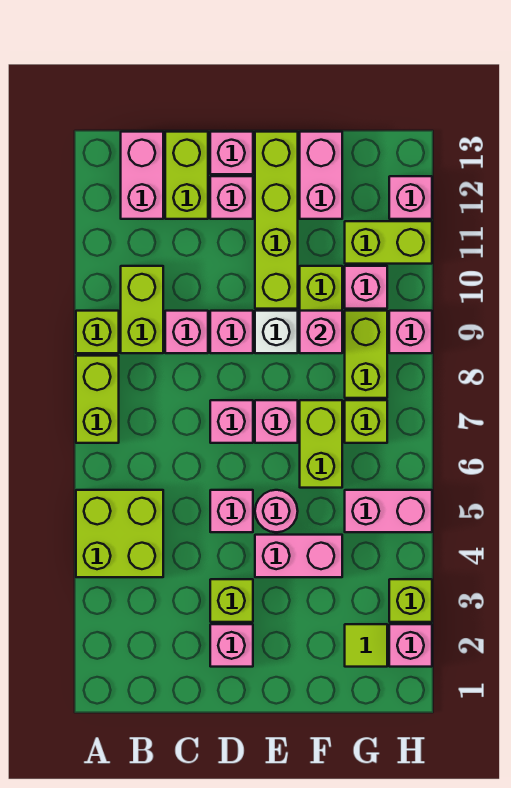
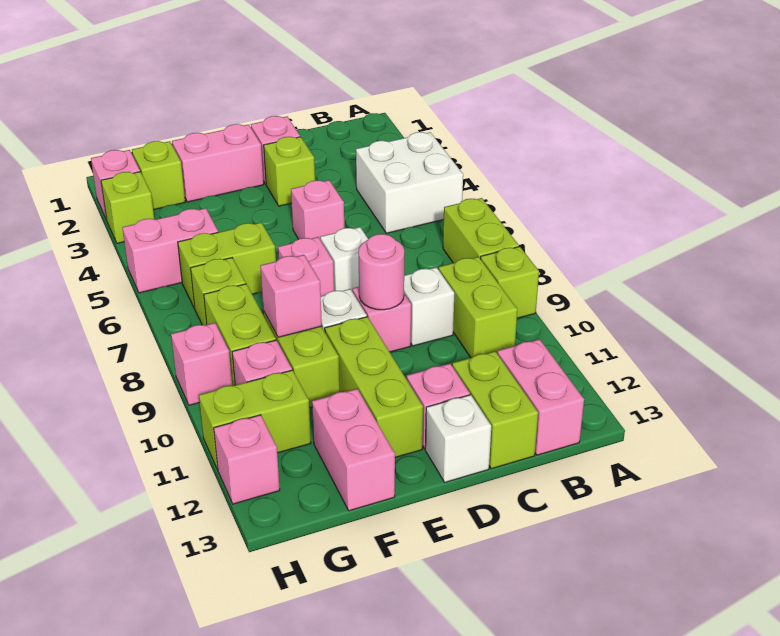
lime brick A4:B5 level 1 -> white brick A4:B5 level 1
pink brick C9 level 1 -> white brick C9 level 1
pink brick D7 level 1 -> white brick D7 level 1
pink brick D13 level 1 -> white brick D13 level 1
pink brick E4:F4 level 1 -> pink brick E2:F2 level 1
pink round brick E5 level 1 -> pink round brick D9 level 2
lime brick E10:E13 level 1 -> lime brick E10:E12 level 1
lime brick F6:F7 level 1 -> lime brick F6:G6 level 1
lime tile G2 level 1 -> lime brick G2 level 1

